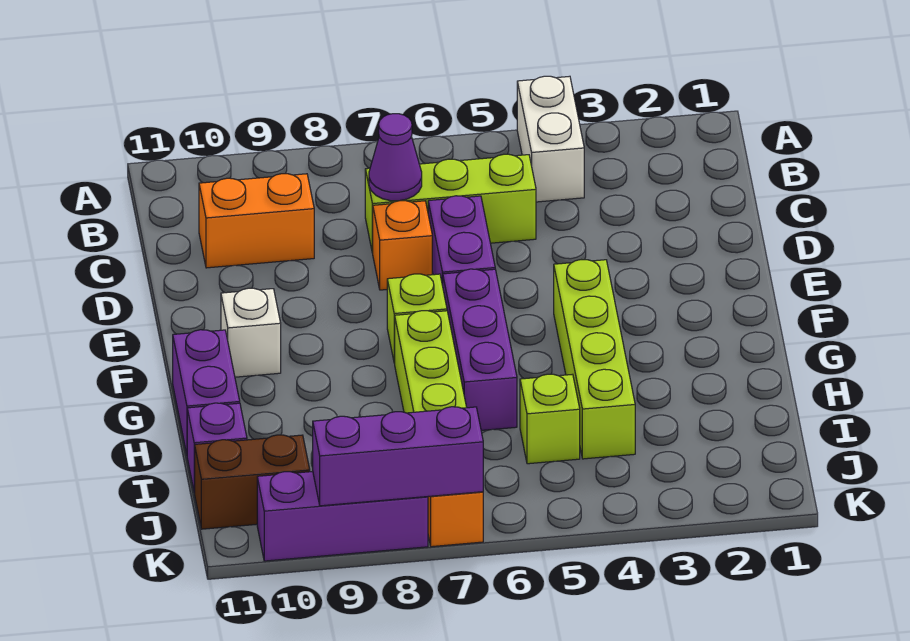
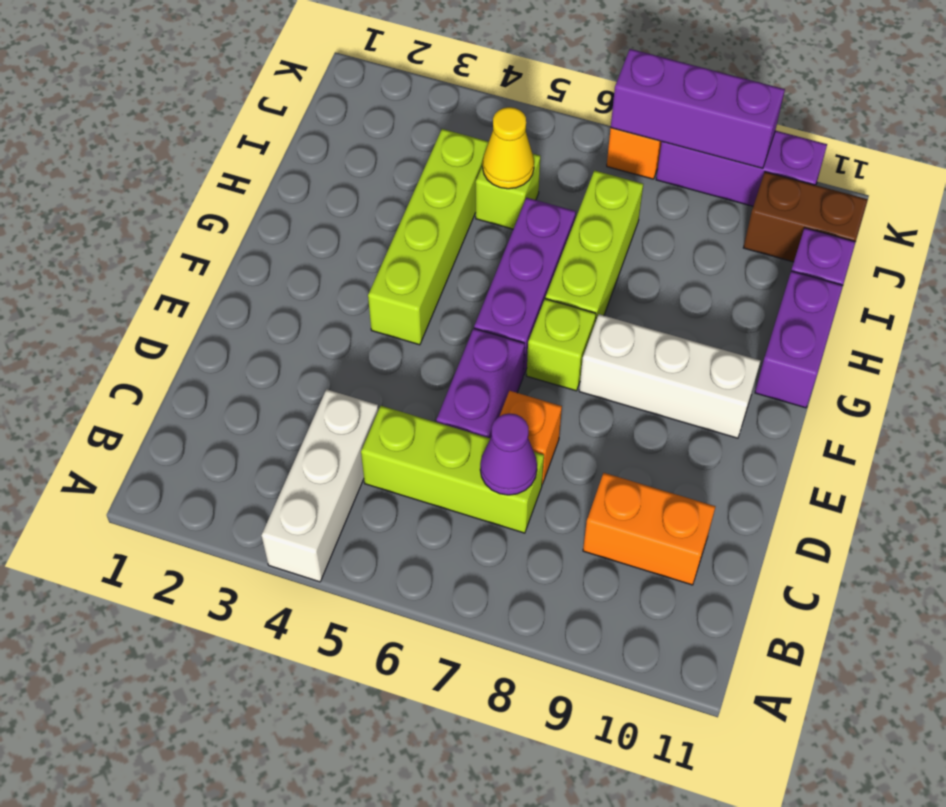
white brick A4:B4 level 1 -> white brick A4:C4 level 1
white brick F10 level 1 -> white brick F8:F10 level 1
none -> yellow cone I5 level 2

